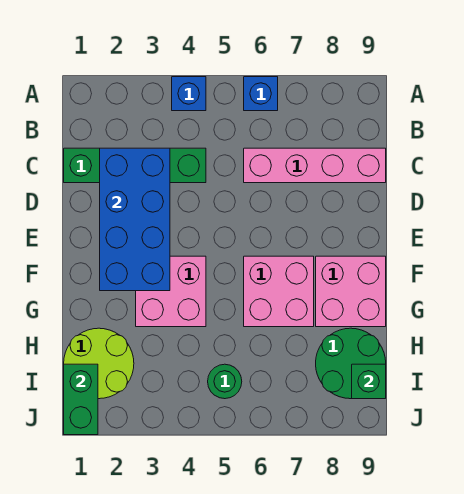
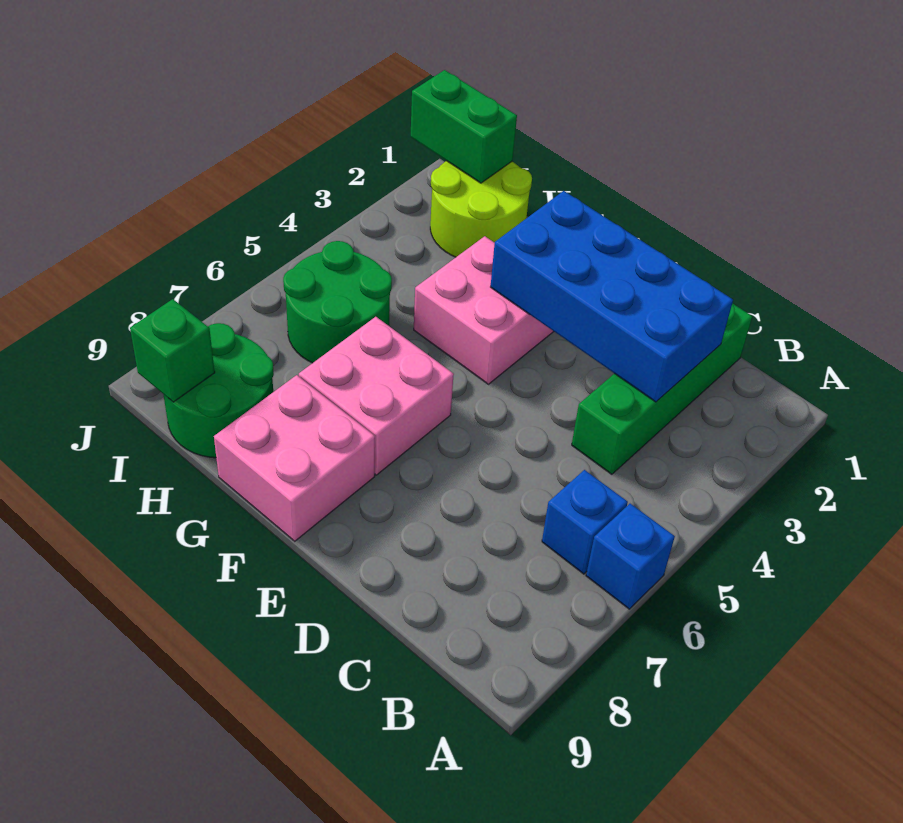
blue brick A4 level 1 -> blue brick B6 level 1
pink brick C6:C9 level 1 -> none
green round brick I5 level 1 -> green round brick H5:I6 level 1

